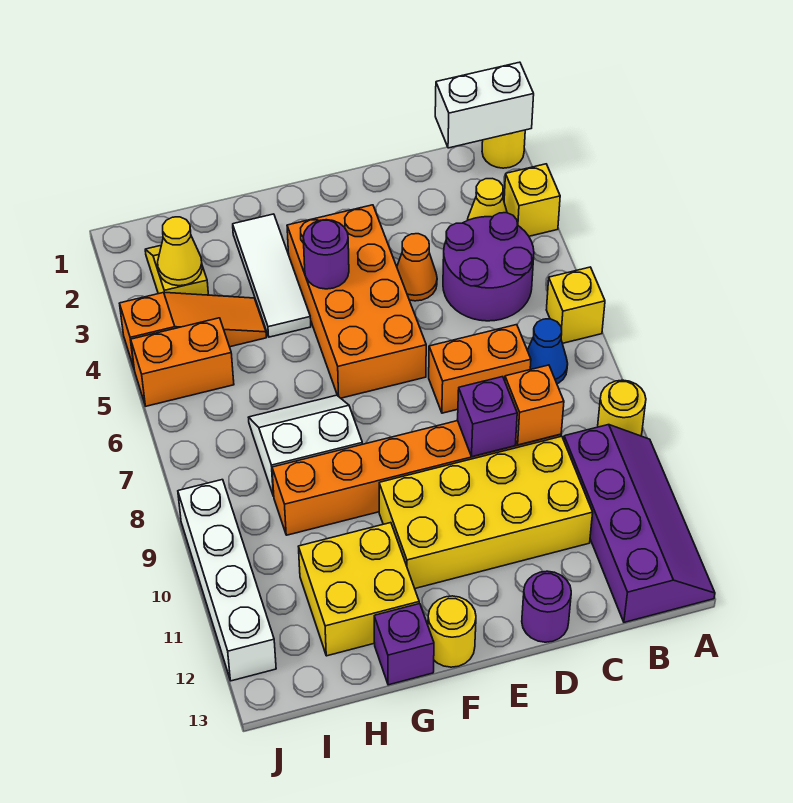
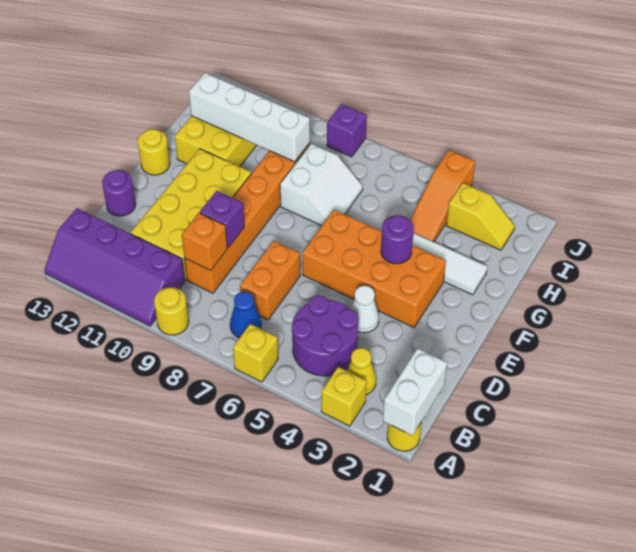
orange cone D4 level 1 -> white cone D4 level 1
purple brick G13 level 1 -> purple brick J8 level 1
yellow cone I3 level 2 -> none
orange brick I5:J5 level 1 -> none
white brick J9:J12 level 1 -> white brick H9:H12 level 2

